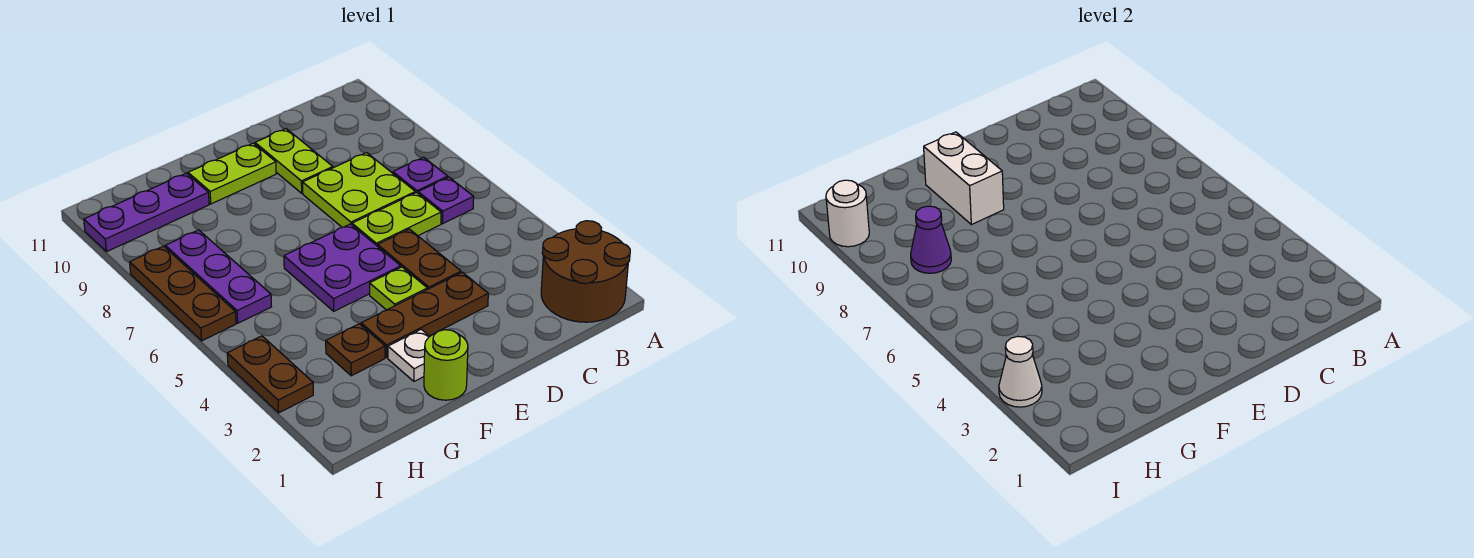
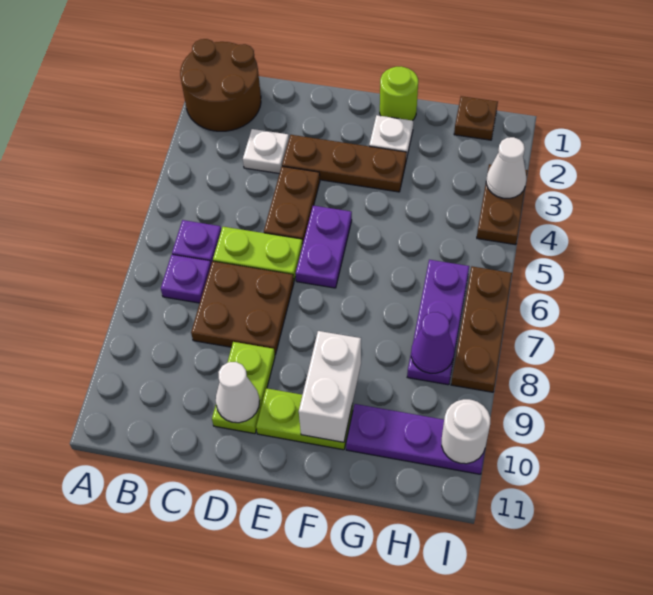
none -> white plate C3 level 1
lime plate C7:D8 level 1 -> brown plate C7:D8 level 1
none -> white cone D10 level 2
lime plate E4 level 1 -> none
purple plate E5:F6 level 1 -> purple plate E5:E6 level 1
brown plate G3 level 1 -> brown plate H1 level 1

